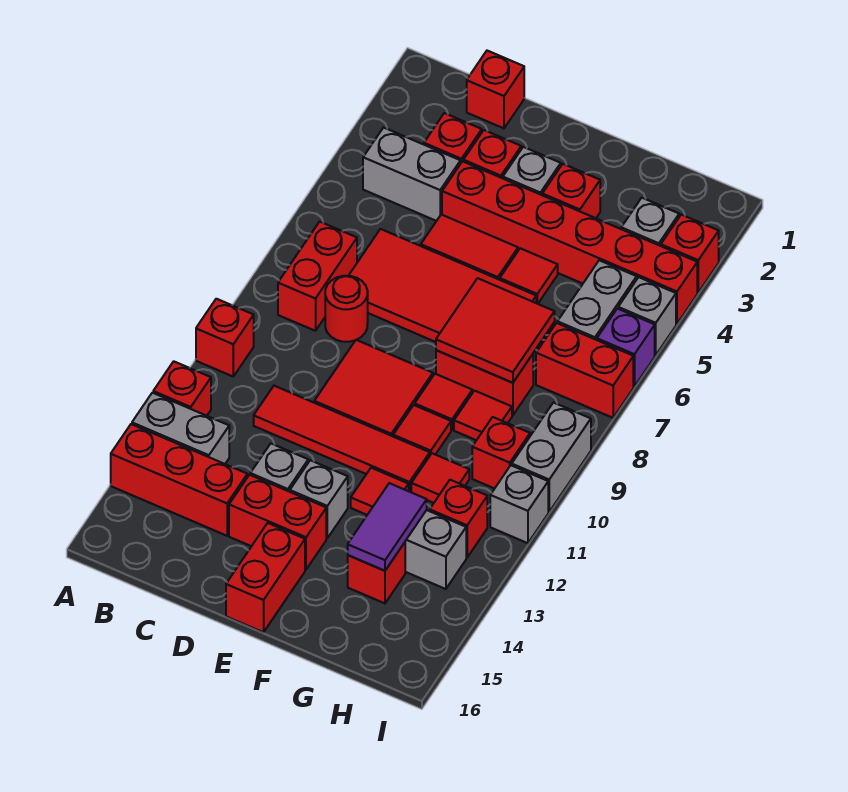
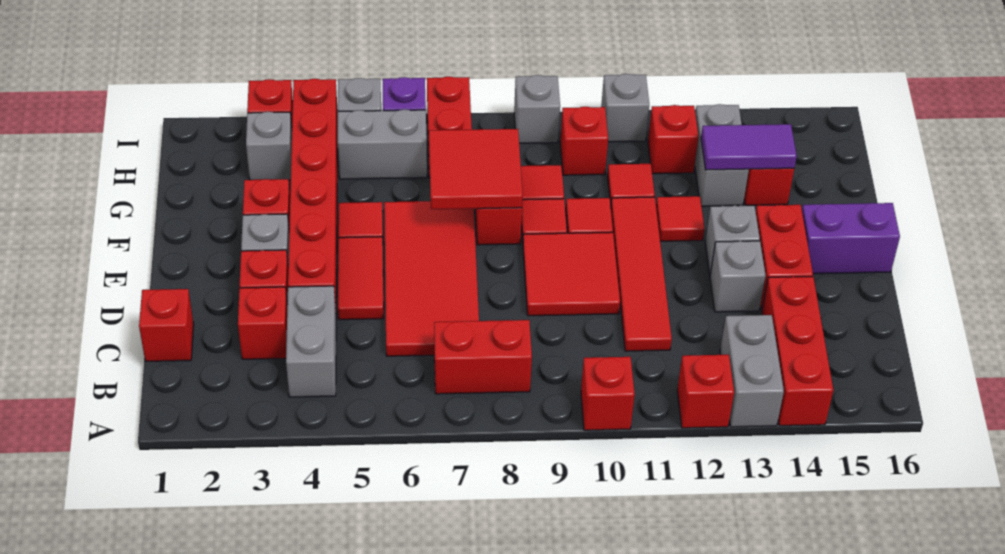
red round brick C8 level 1 -> none
red brick E15:E16 level 1 -> purple brick E15:E16 level 1
grey brick I9:I10 level 1 -> grey brick I9 level 1

